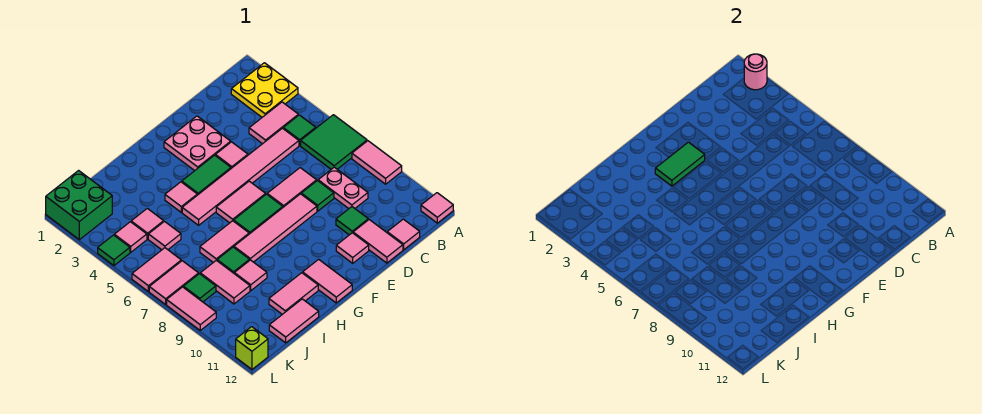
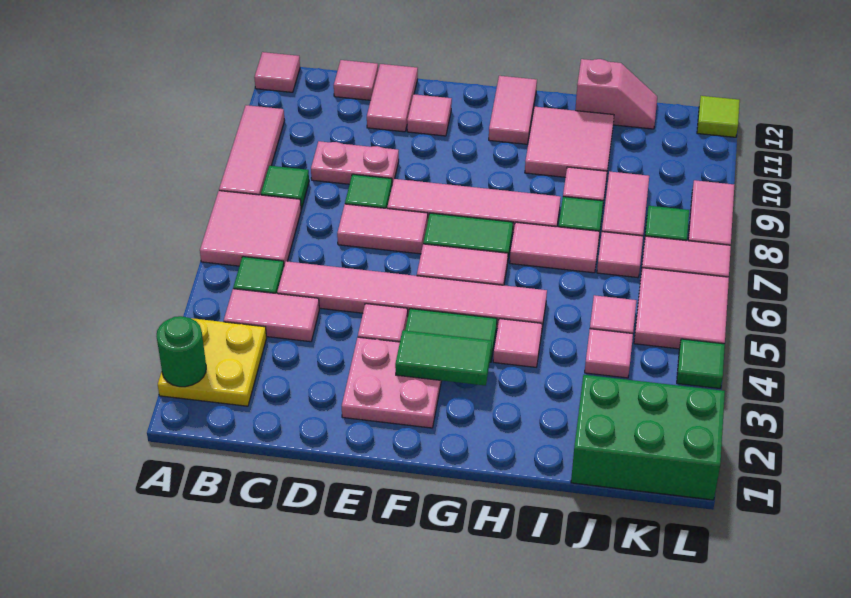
pink round brick A2 level 2 -> green round brick A2 level 2
green tile A6:B7 level 1 -> pink tile A6:B7 level 1
pink tile A8:A9 level 1 -> pink tile A8:A10 level 1
pink plate C8:C9 level 1 -> pink plate C9:D9 level 1
green tile D10 level 1 -> green tile B8 level 1
pink tile H11:I11 level 1 -> pink tile H10:I11 level 1
pink tile I12:J12 level 1 -> pink slope I12:J12 level 1 top I
green brick K1:L2 level 1 -> green brick J1:L2 level 1
pink tile K4 level 1 -> pink tile J7 level 1
pink tile K6:L6 level 1 -> pink tile K5:L6 level 1
lime brick L12 level 1 -> lime tile L12 level 1

